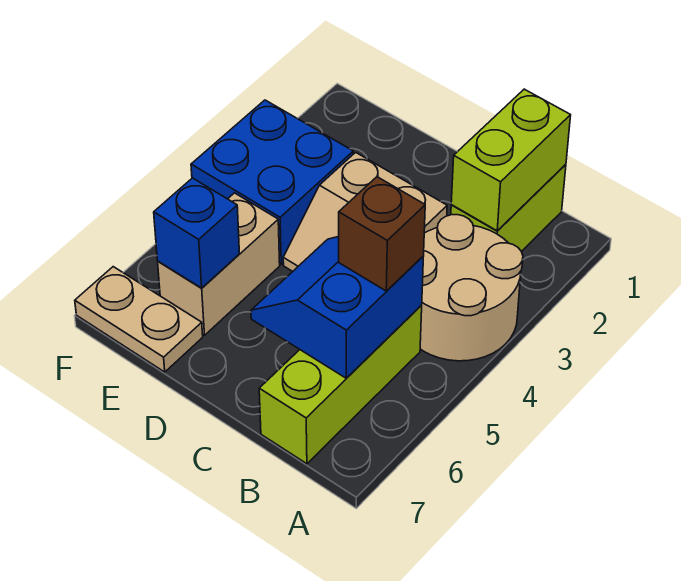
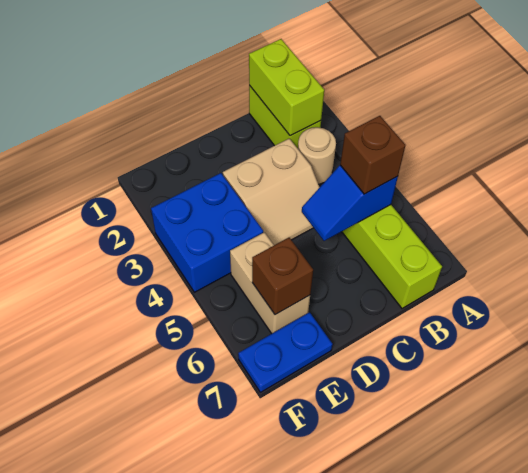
tan round brick A3:B4 level 1 -> tan round brick B3 level 1
blue slope B5:C6 level 2 top B -> blue slope B5:C5 level 2 top B
blue brick E6 level 2 -> brown brick E6 level 2
tan plate E7:F7 level 1 -> blue plate E7:F7 level 1

